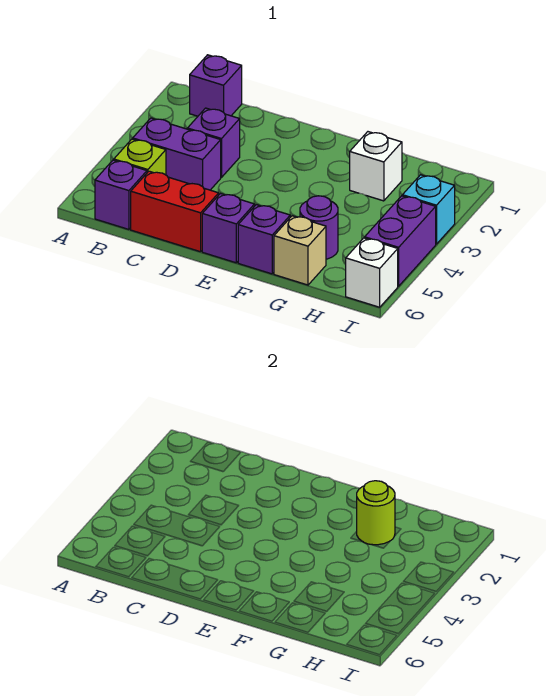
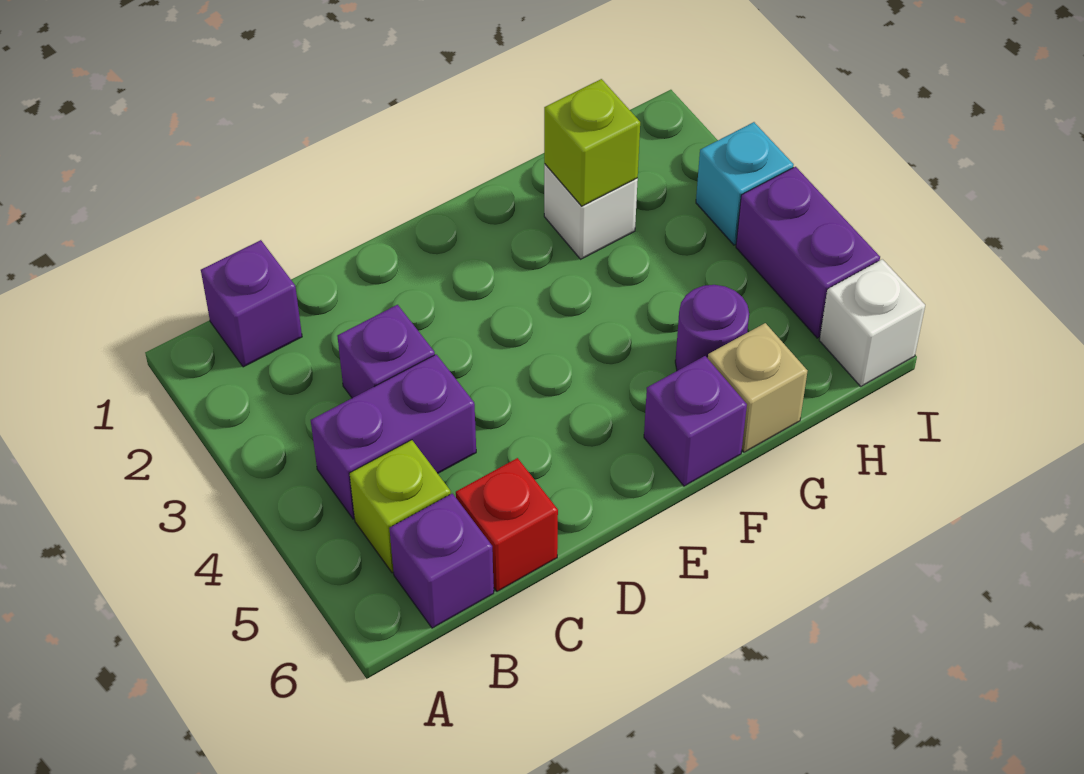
red brick C6:D6 level 1 -> red brick C6 level 1
purple brick E6 level 1 -> none
lime round brick G2 level 2 -> lime brick G2 level 2

